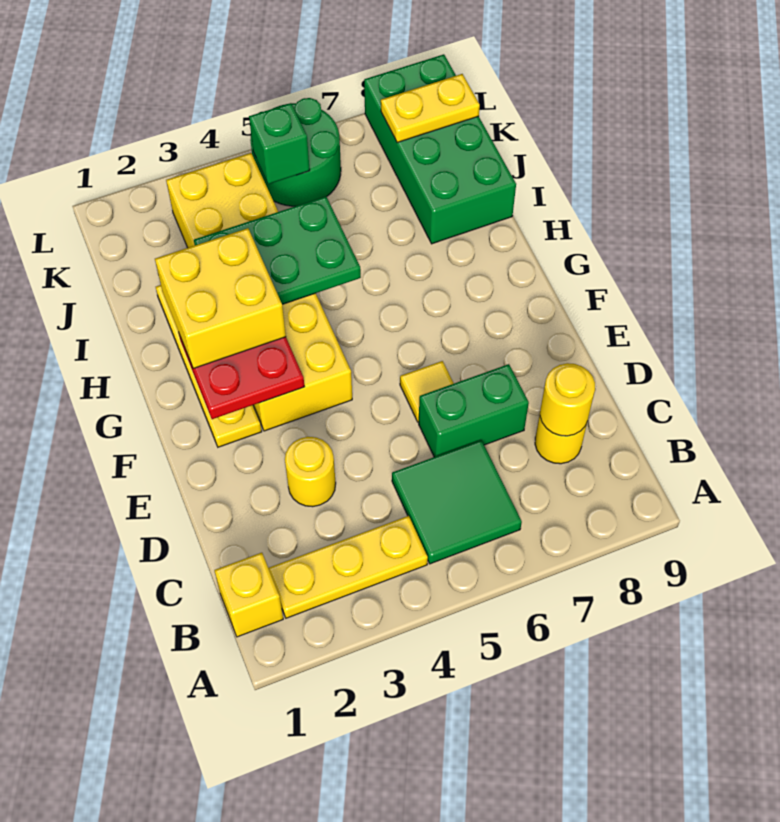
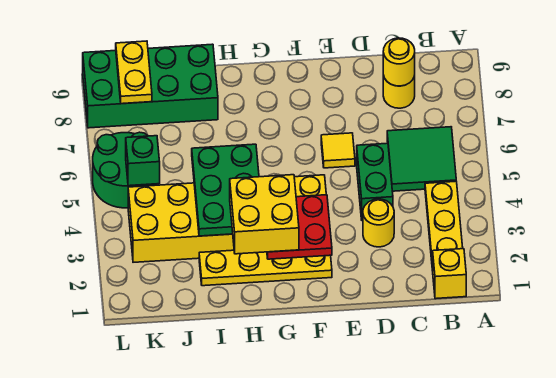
green brick D6:D7 level 1 -> green brick D4:D5 level 1

